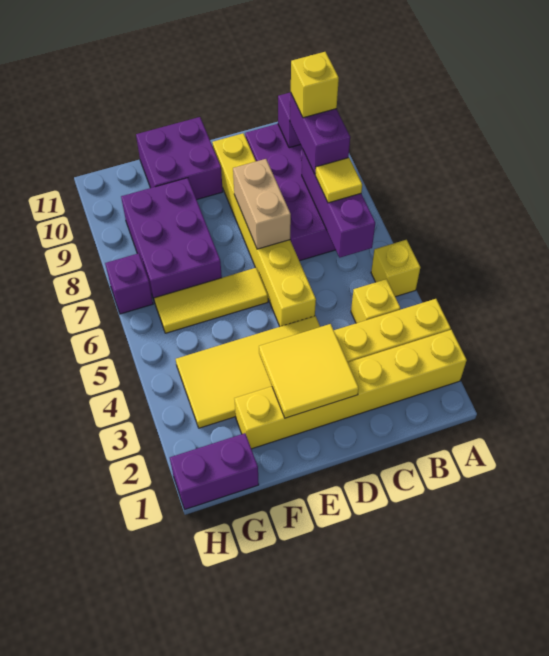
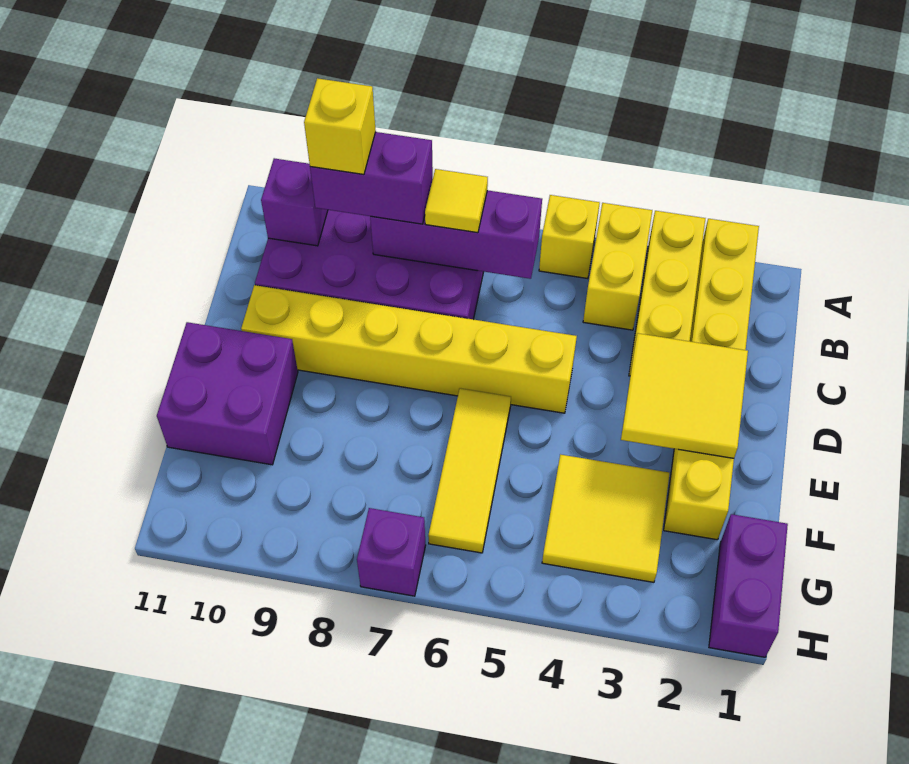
yellow brick B4 level 1 -> yellow brick A4:B4 level 1
yellow tile D3:G4 level 1 -> yellow tile F3:G4 level 1
tan brick D7:D8 level 2 -> none
purple brick F7:G9 level 1 -> none

